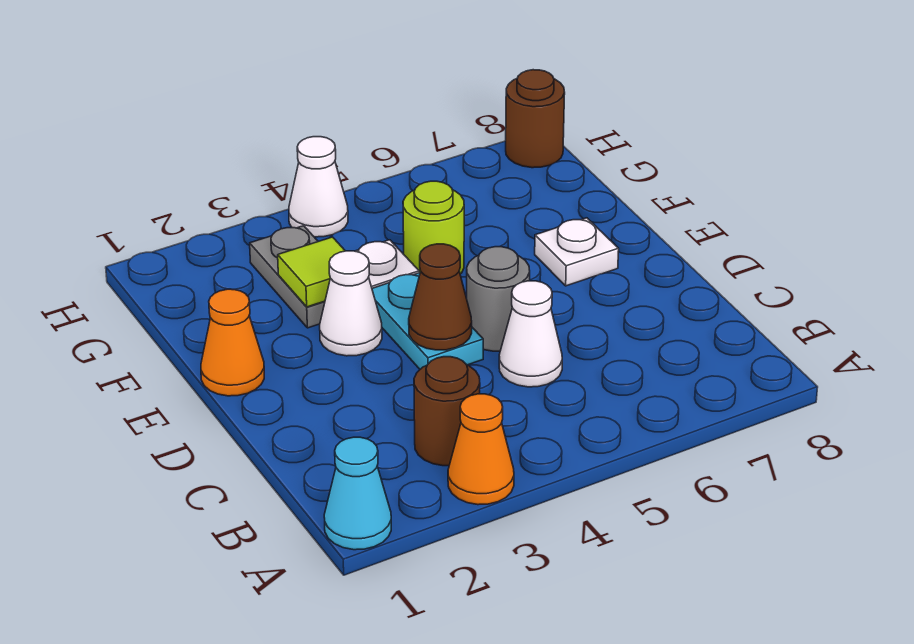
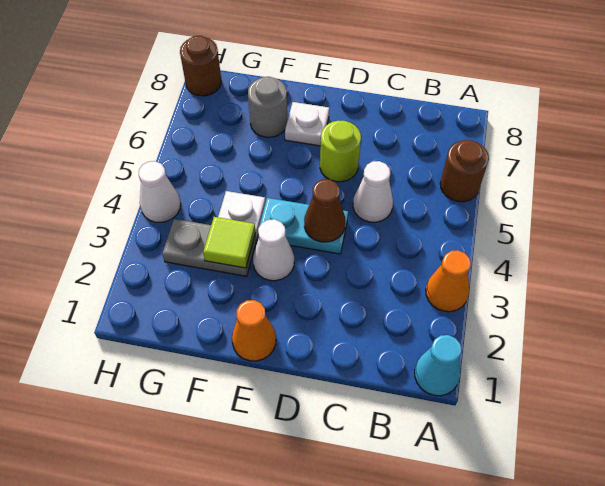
brown round brick B3 level 1 -> brown round brick A6 level 1
grey round brick D5 level 1 -> grey round brick F7 level 1
lime round brick F5 level 1 -> lime round brick D6 level 1

